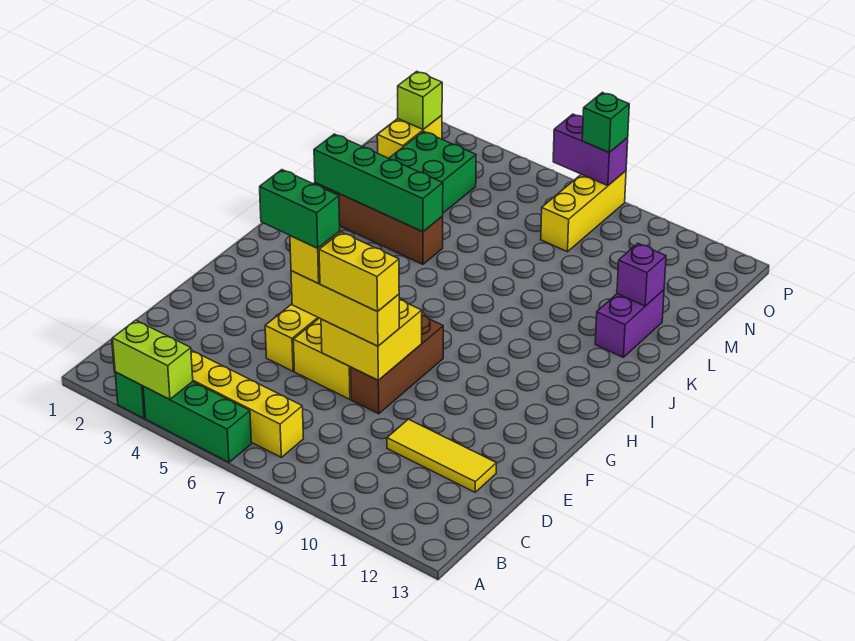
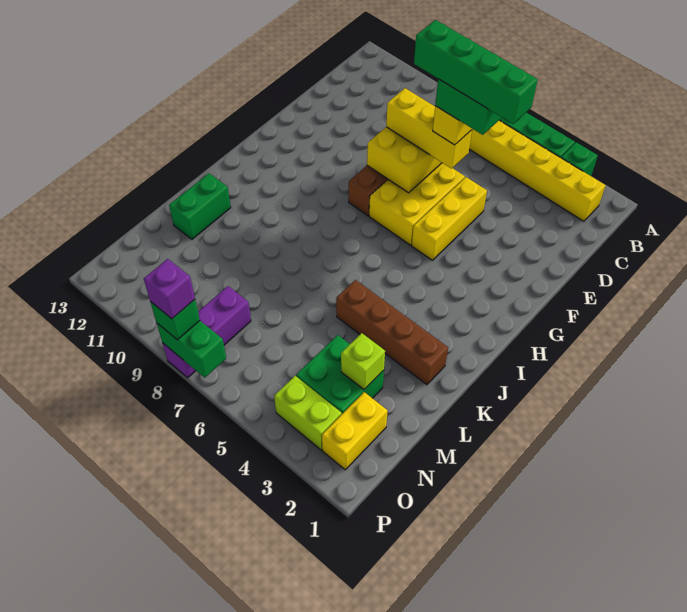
lime brick A3:A4 level 2 -> lime brick O3:O4 level 1
yellow tile D10:D12 level 1 -> none
yellow brick E7:E8 level 4 -> none
green brick K2:K5 level 2 -> green brick E4:E7 level 6
purple brick K12:L12 level 1 -> green brick K12:L12 level 1
purple brick L12 level 2 -> purple brick P8 level 4
yellow brick N8:P8 level 1 -> purple brick N8:P8 level 1
lime brick O2 level 2 -> lime brick M3 level 2
purple brick P7:P8 level 2 -> green brick P7:P8 level 2

